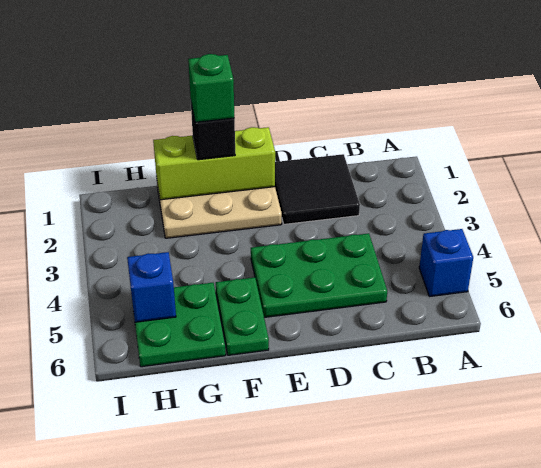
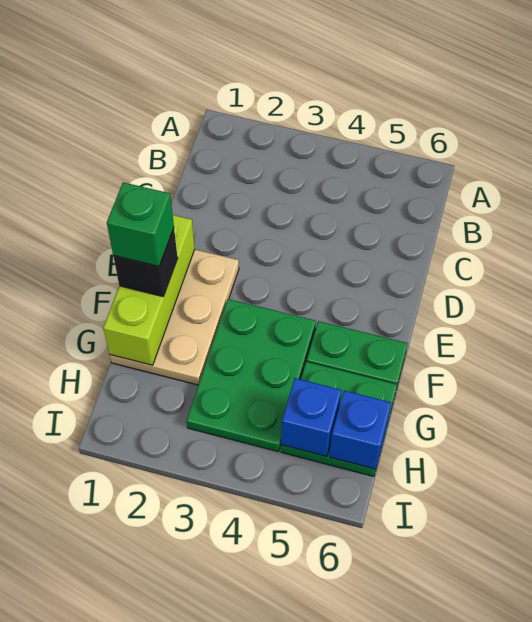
blue brick A5 level 1 -> blue brick H6 level 2
black tile C1:D2 level 1 -> none
green plate C4:E5 level 1 -> green plate F3:H4 level 1

